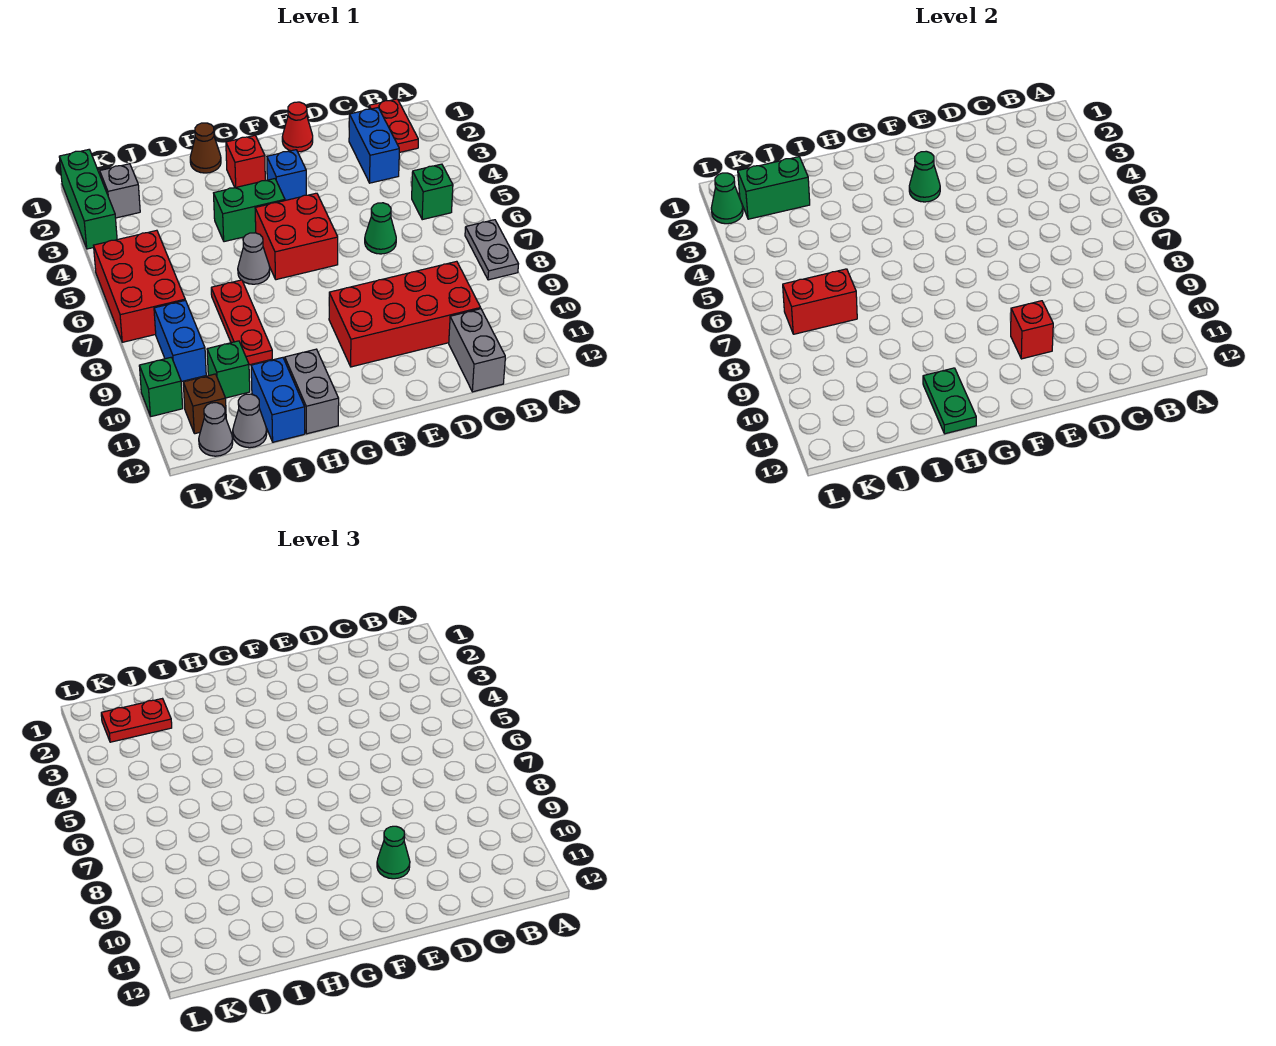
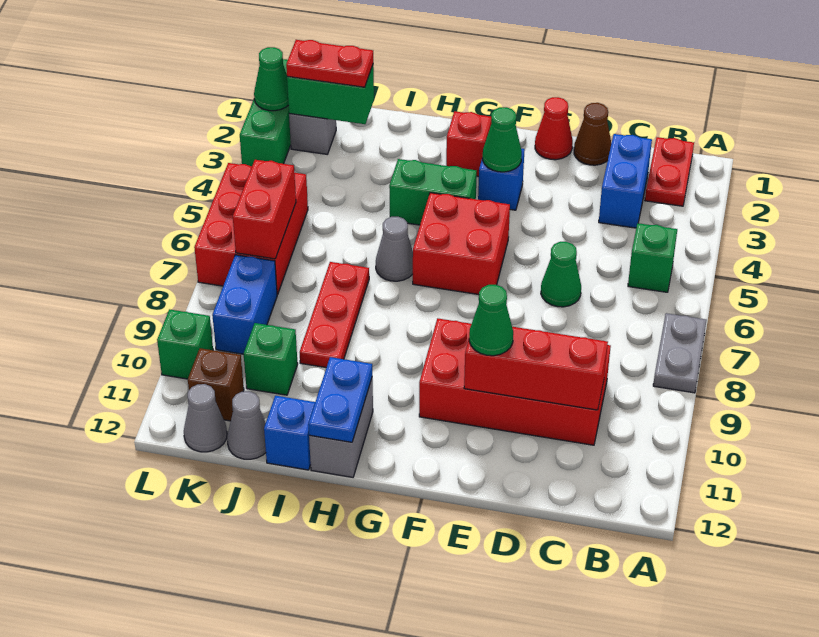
grey brick C11:C12 level 1 -> none
red brick E10 level 2 -> red brick C10:E10 level 2
brown cone H1 level 1 -> brown cone D1 level 1
green plate H11:H12 level 2 -> blue plate H11:H12 level 2
blue brick I11:I12 level 1 -> blue brick I12 level 1
red brick J7:K7 level 2 -> red brick K6:K7 level 2

